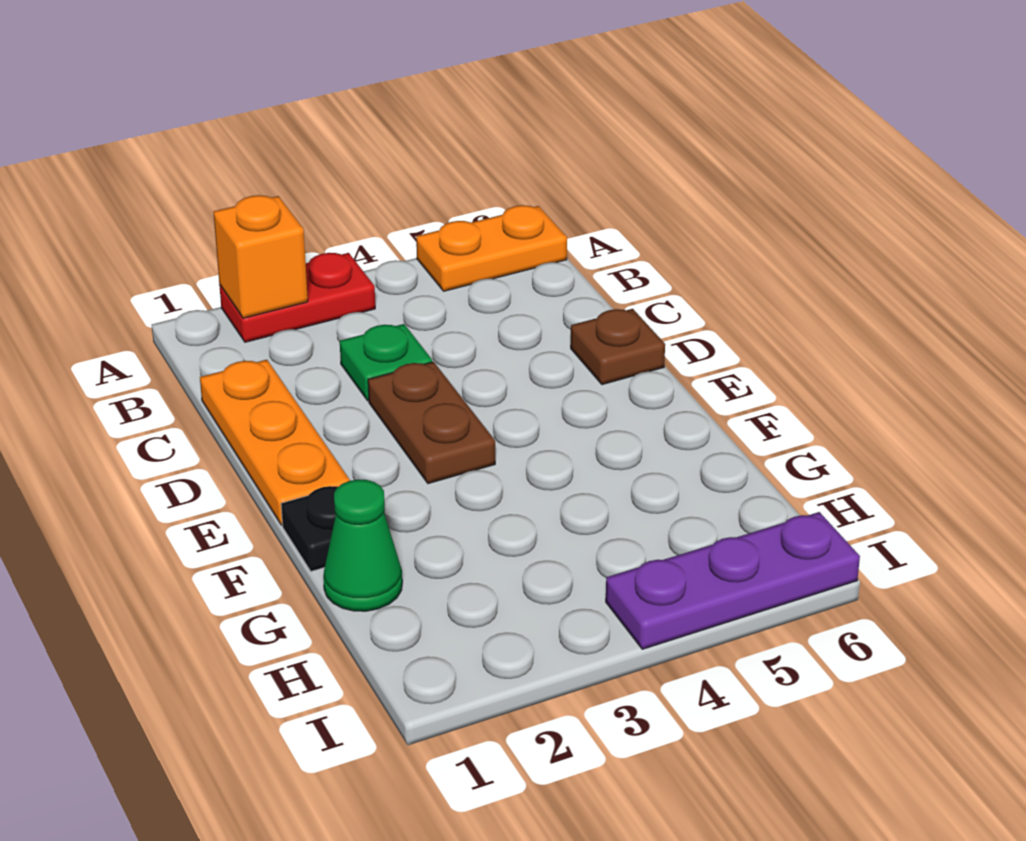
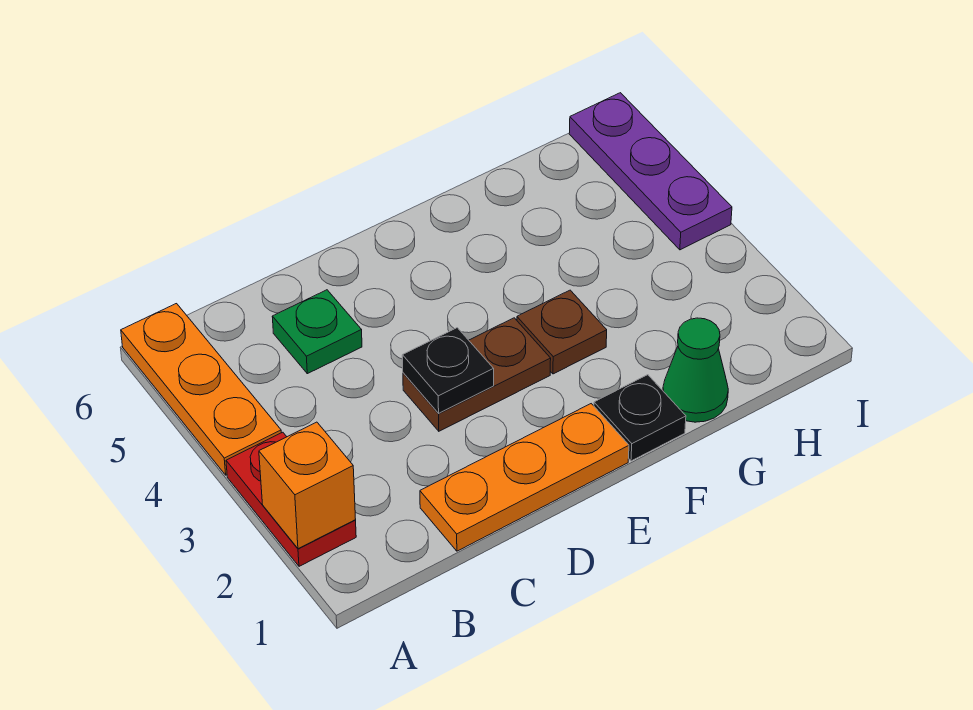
orange plate A5:A6 level 1 -> orange plate A4:A6 level 1
green plate C3 level 1 -> green plate C5 level 1
none -> black plate D3 level 2
brown plate D6 level 1 -> brown plate F3 level 1

